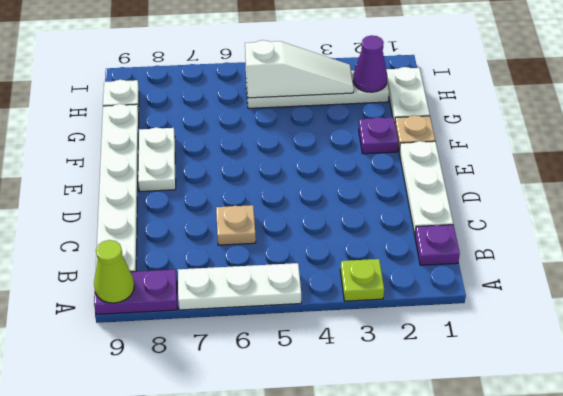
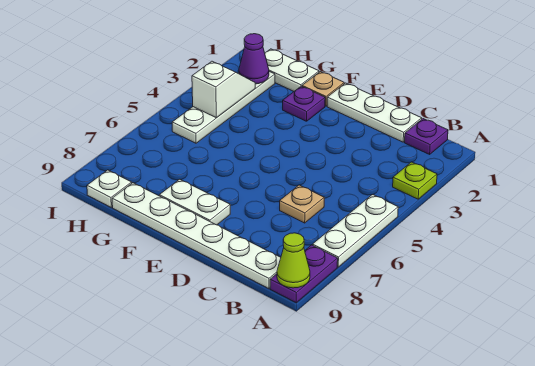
white slope H3:H5 level 2 top 5 -> white slope H3:H4 level 2 top 4

